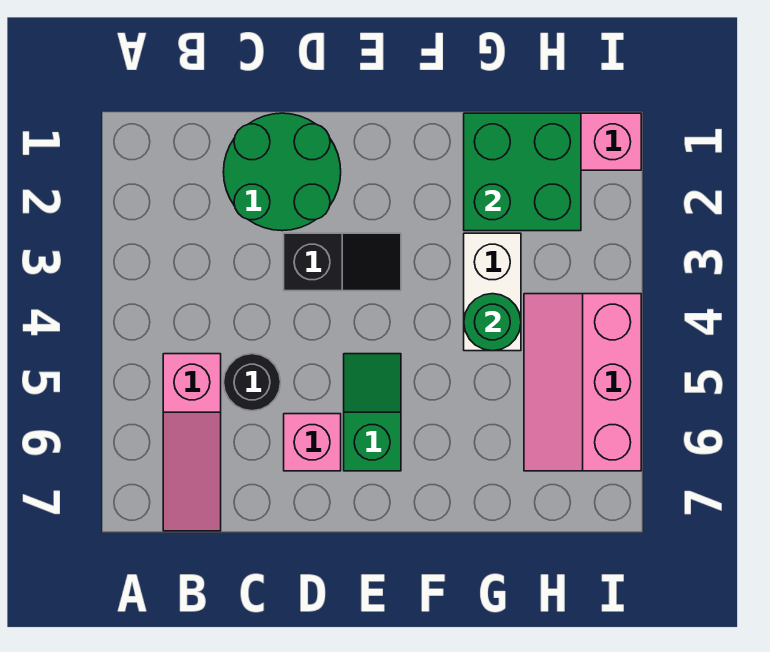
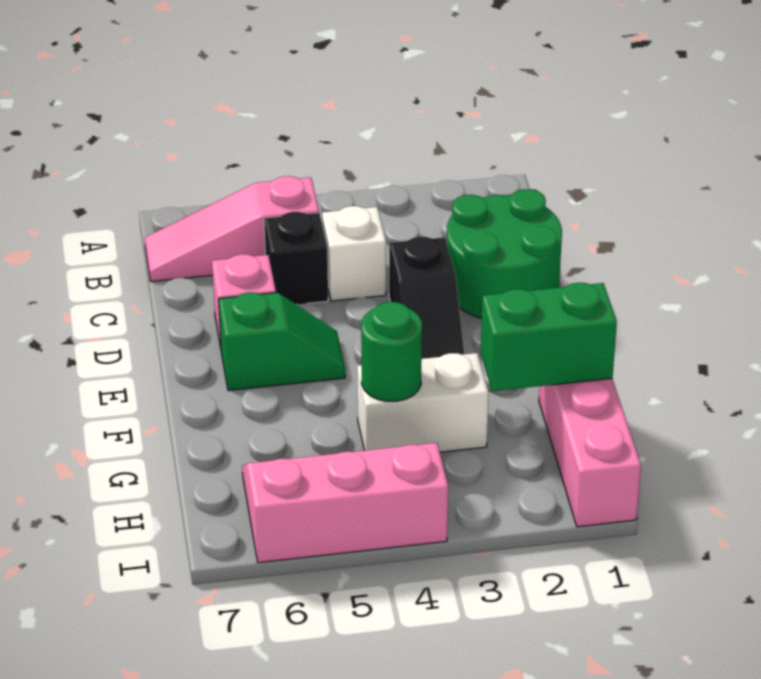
none -> white brick C4 level 1
black round brick C5 level 1 -> black brick C5 level 1
green brick G1:H2 level 2 -> green brick G1:G2 level 2

